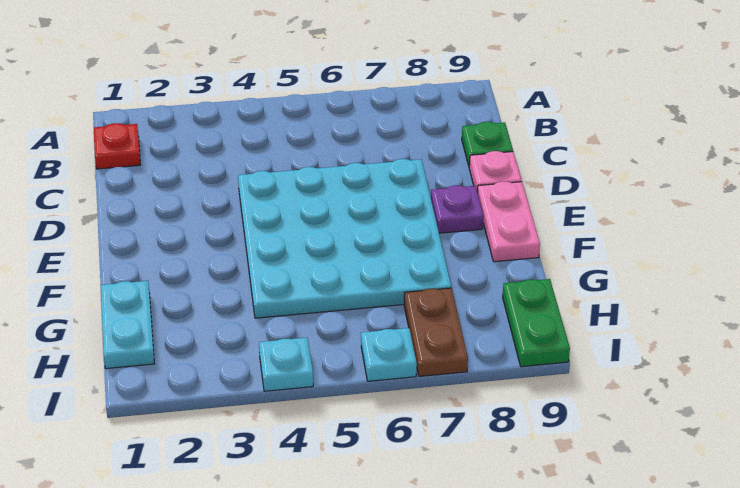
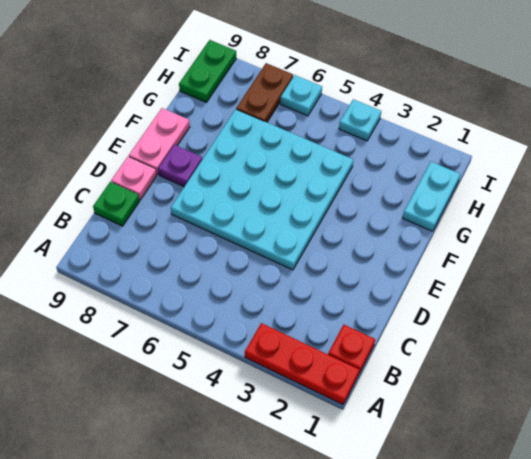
none -> red plate A1:A3 level 1

